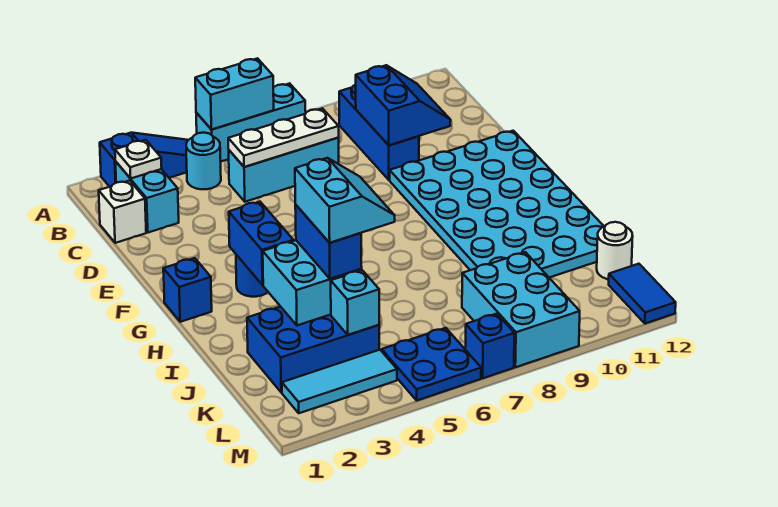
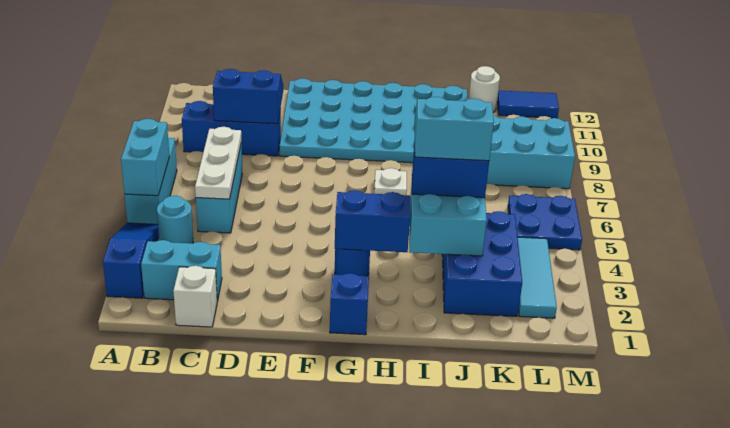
white plate B2 level 2 -> white plate H7 level 1
cyan brick K4 level 2 -> none
blue brick M7 level 1 -> none

